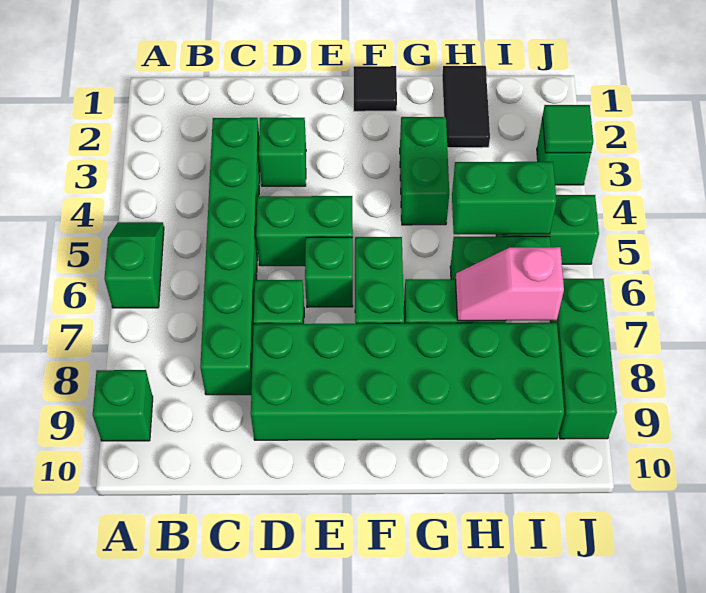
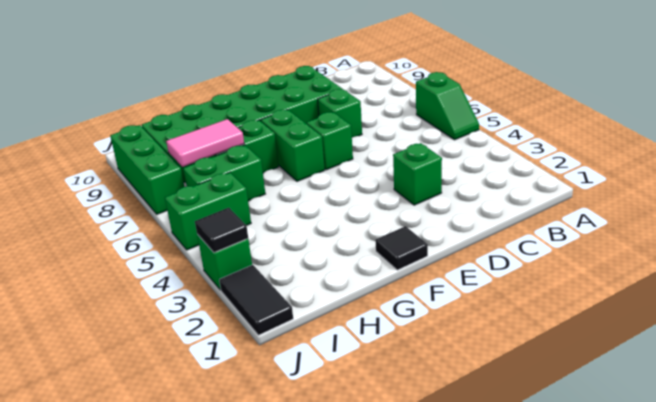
green brick A9 level 1 -> none
green brick C3:C8 level 1 -> none
green brick D5:E5 level 1 -> none
green brick G3:G4 level 1 -> none
black tile H1:H2 level 1 -> black tile J1:J2 level 1
green brick H5:I5 level 2 -> none
pink slope H7:I7 level 2 top I -> pink tile H7:I7 level 2
green tile J3 level 2 -> black tile J3 level 2

